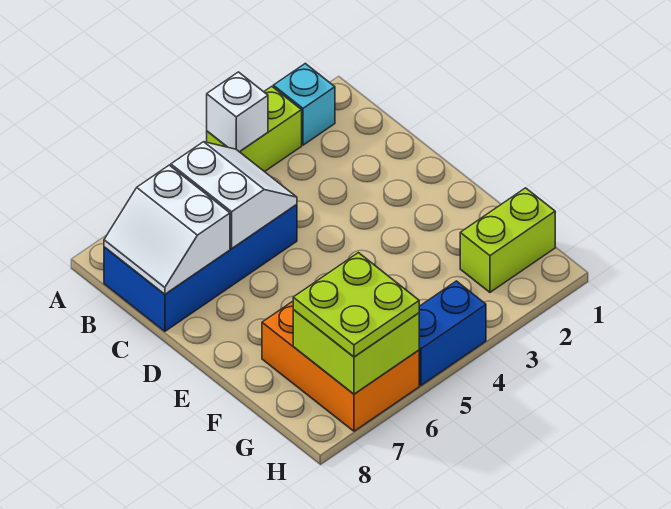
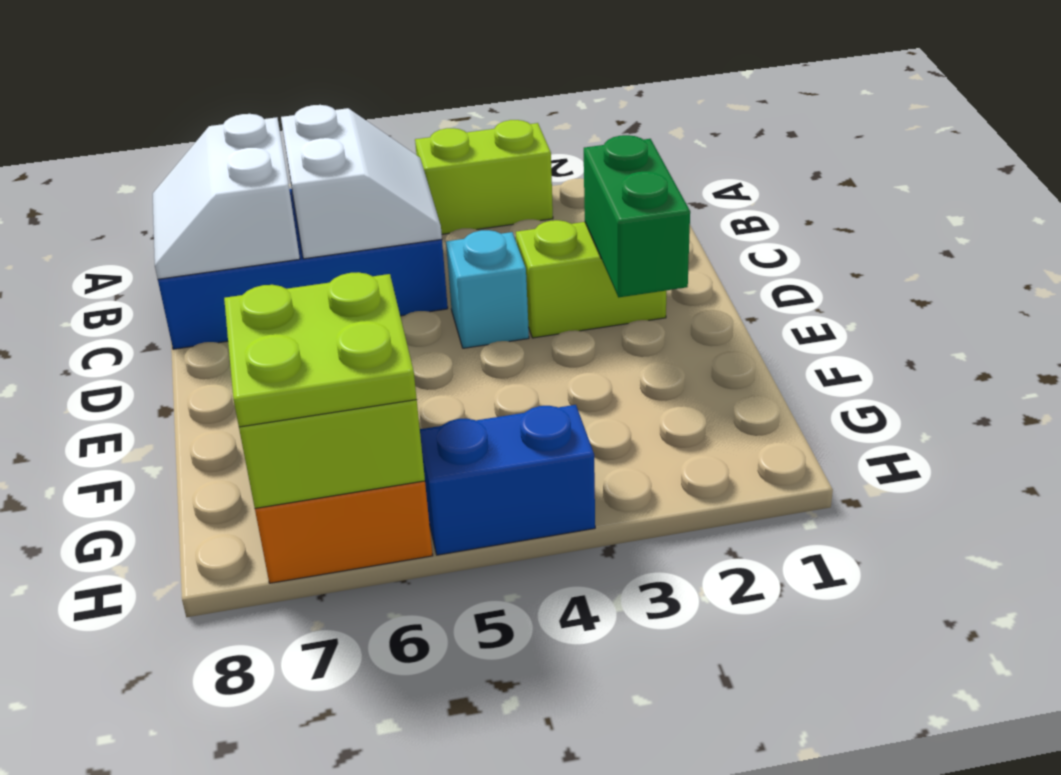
cyan brick A2 level 1 -> cyan brick D4 level 1
white brick A4 level 2 -> none
none -> green brick D2:E2 level 2
lime brick G1:G2 level 1 -> lime brick D2:D3 level 1

